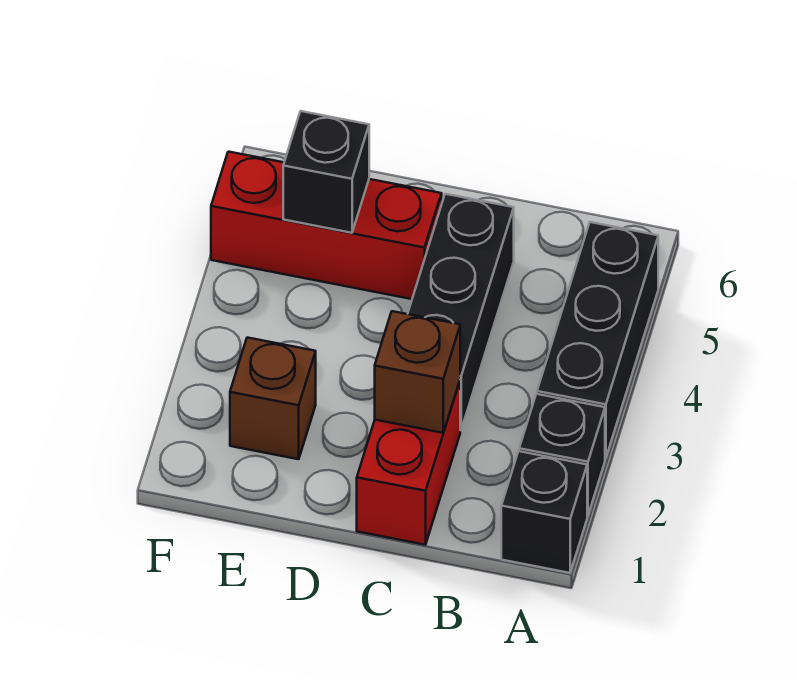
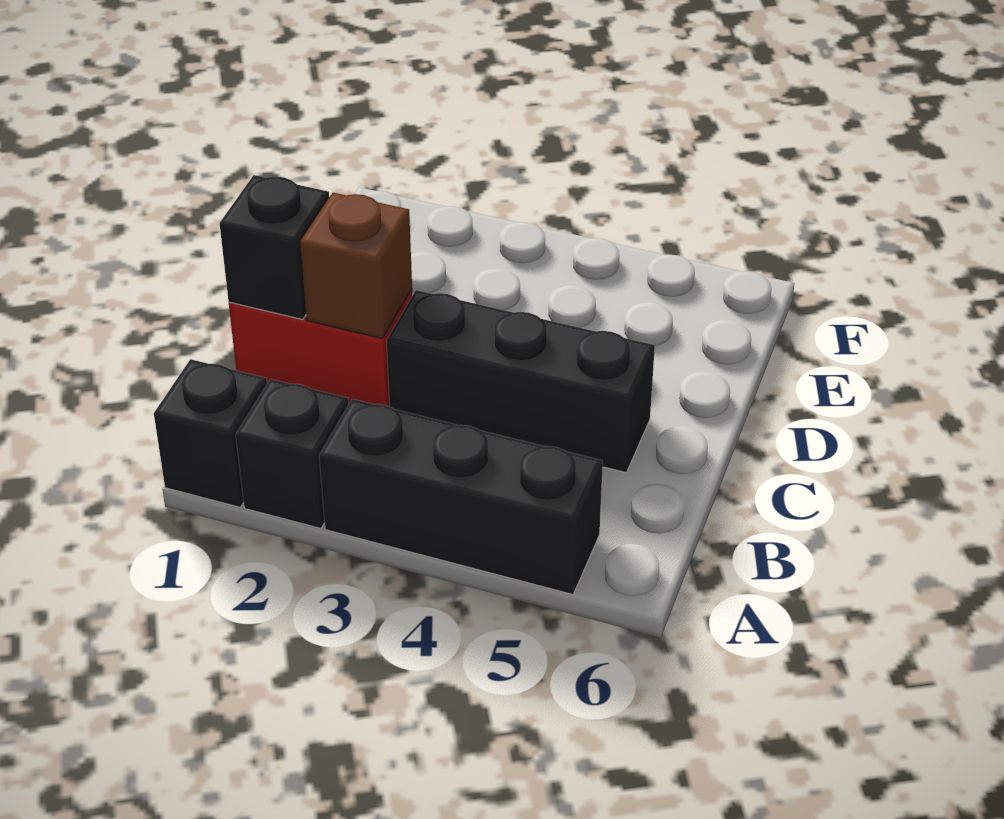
red brick D5:F5 level 1 -> none
brown brick E2 level 1 -> none
black brick E5 level 2 -> black brick C1 level 2

